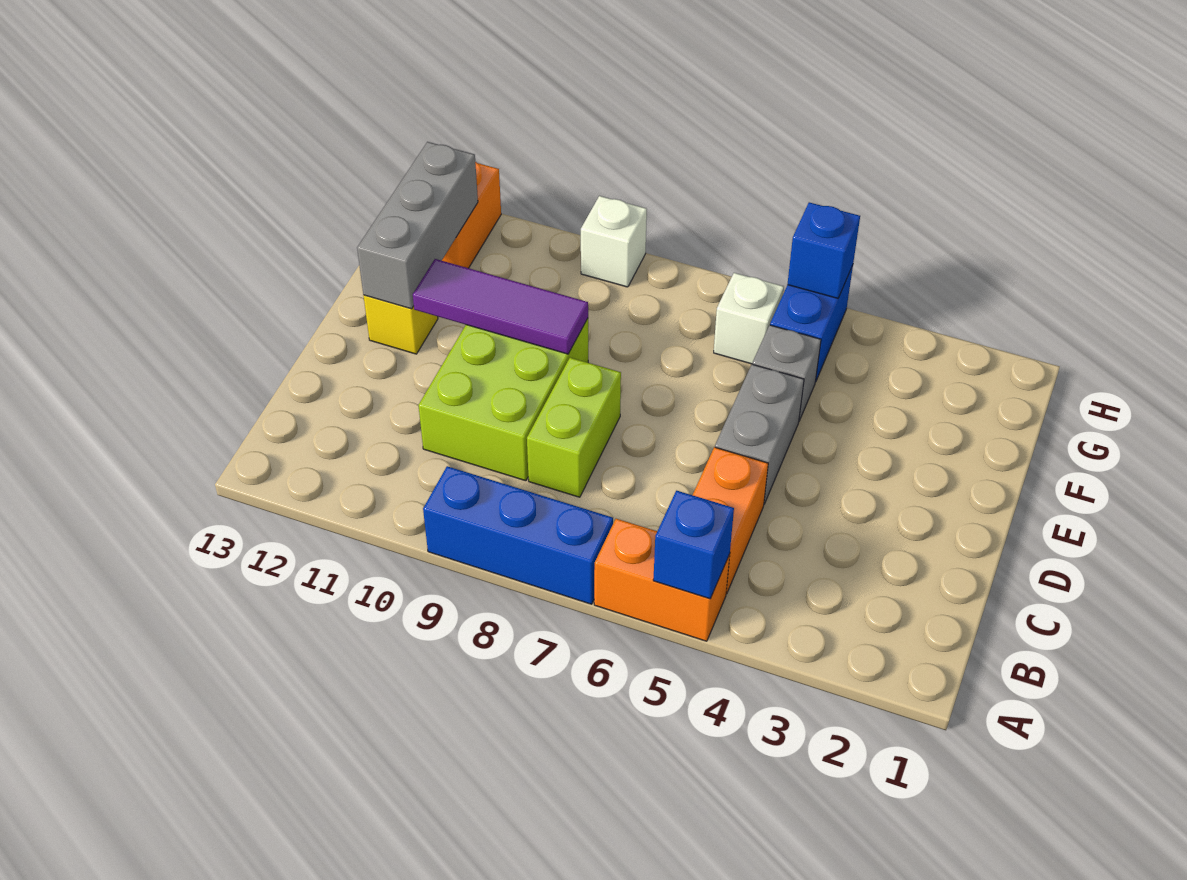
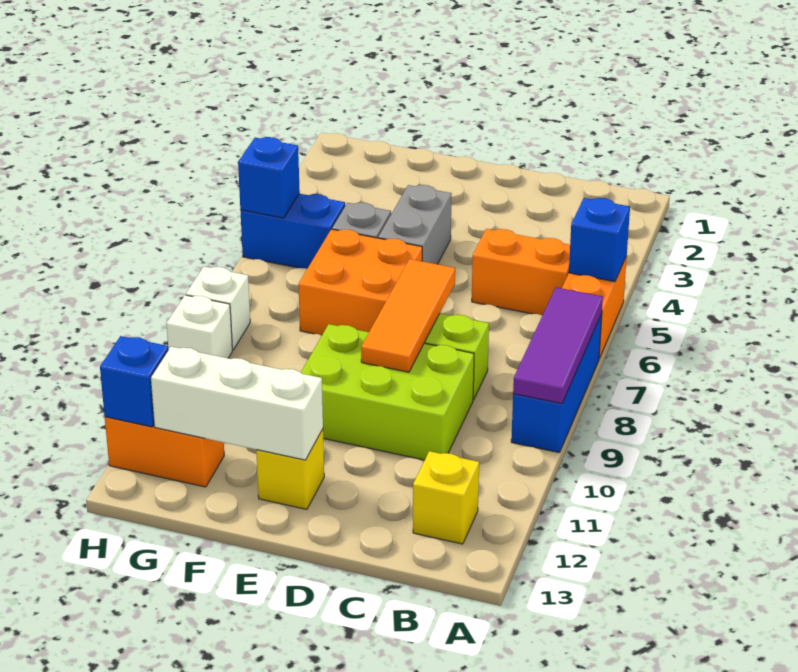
none -> yellow brick B12 level 1
grey brick D5:E5 level 1 -> grey brick E4:E5 level 1
none -> orange tile D7:D9 level 2
none -> orange brick E6:F7 level 1
purple tile E9:E11 level 2 -> purple tile A7:A9 level 2
grey brick E12:G12 level 2 -> white brick E12:G12 level 2
white brick G6 level 1 -> white brick H8 level 1
none -> blue brick H12 level 2

